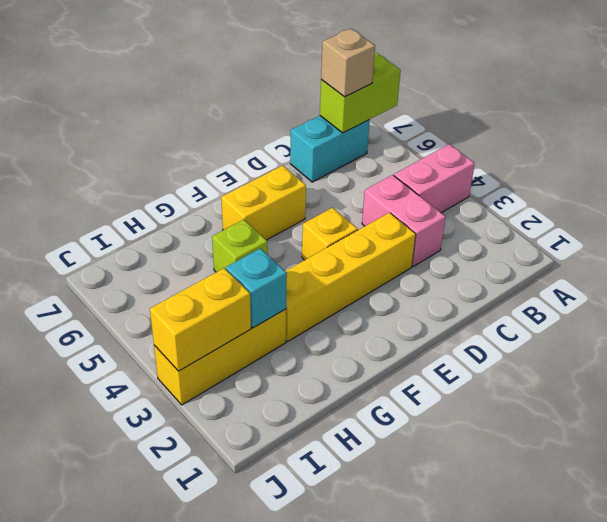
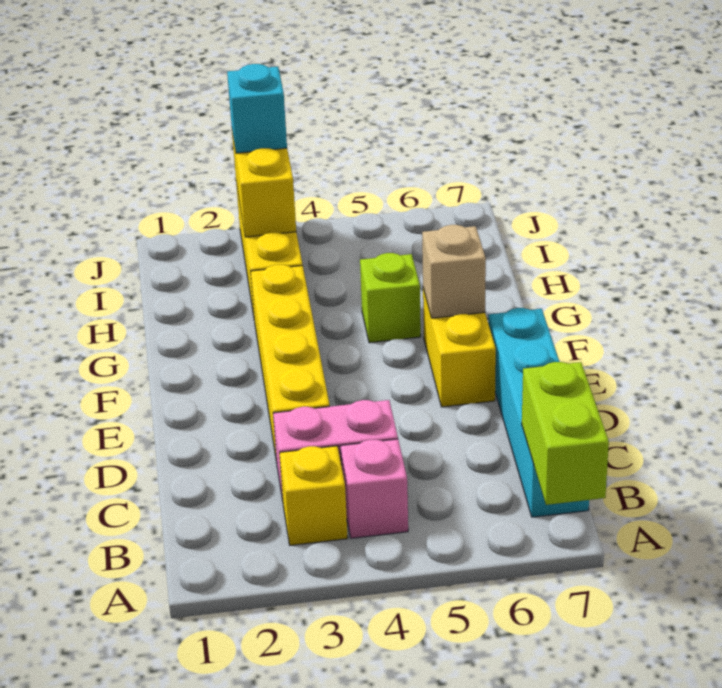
pink brick A4:B4 level 1 -> pink brick B4 level 1
cyan brick B7:C7 level 1 -> cyan brick B7:E7 level 1
tan brick B7 level 3 -> tan brick F6 level 2
yellow brick E4 level 1 -> yellow brick B3 level 1
cyan brick H3 level 2 -> cyan brick J3 level 3

